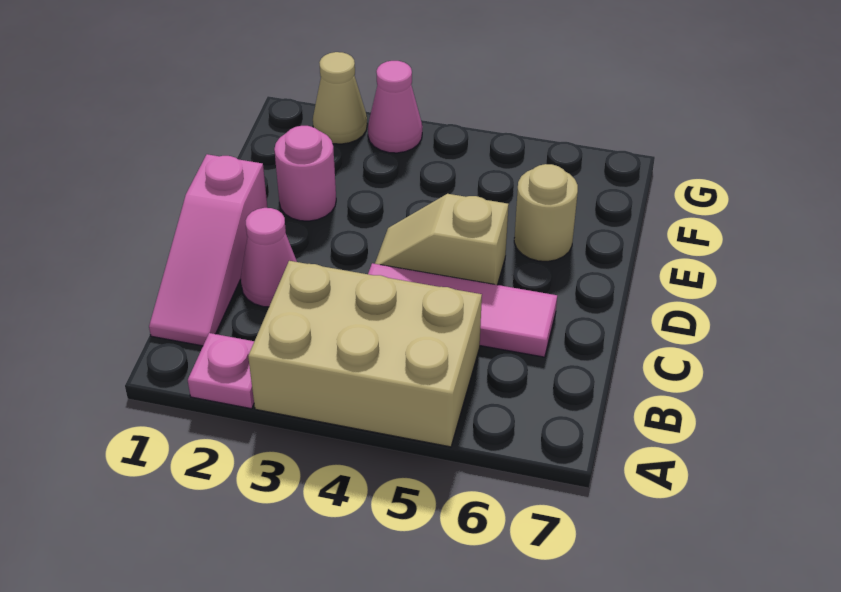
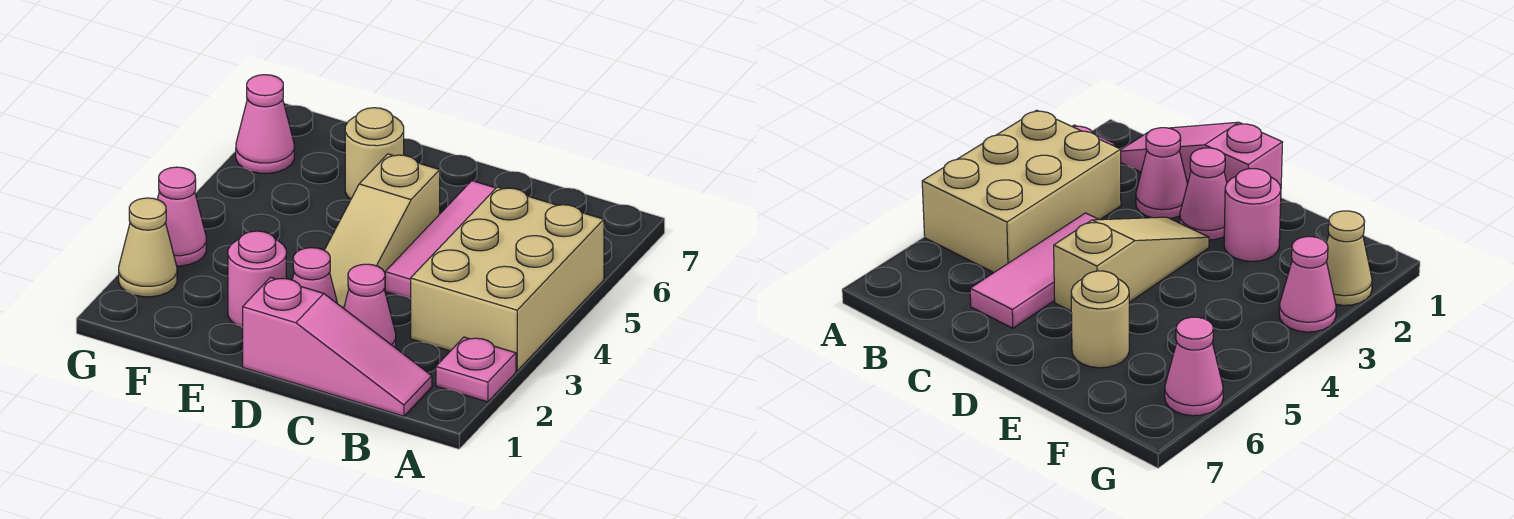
none -> pink cone D2 level 1
tan slope D4:D5 level 1 top 5 -> tan slope D3:D5 level 1 top 5
none -> pink cone G6 level 1

